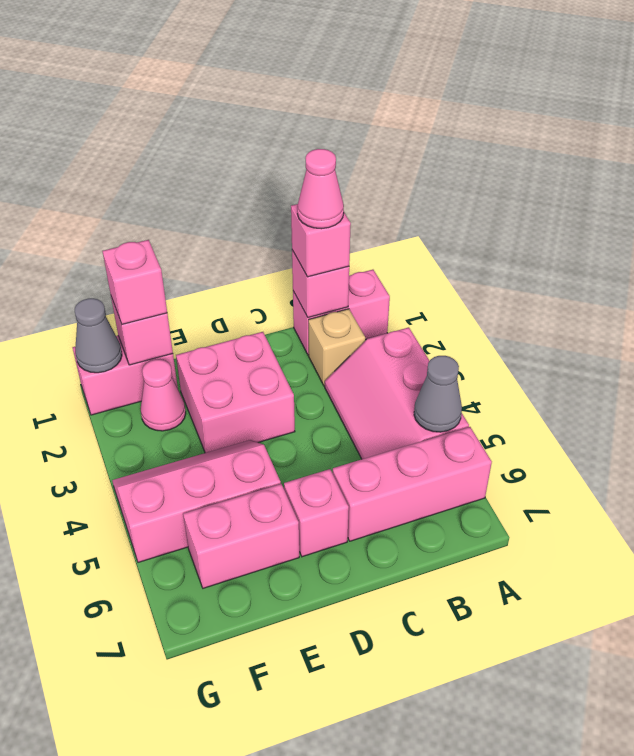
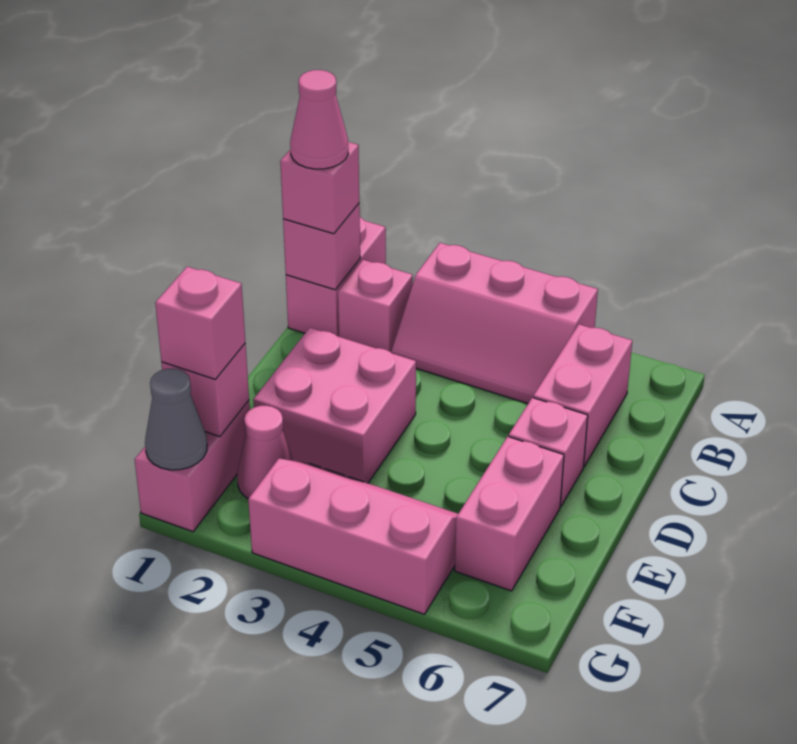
grey cone A5 level 2 -> none
pink brick A6:C6 level 1 -> pink brick B6:C6 level 1
tan brick B2 level 1 -> pink brick B2 level 1
pink slope E4:G5 level 1 top 5 -> pink slope F3:G5 level 1 top G

